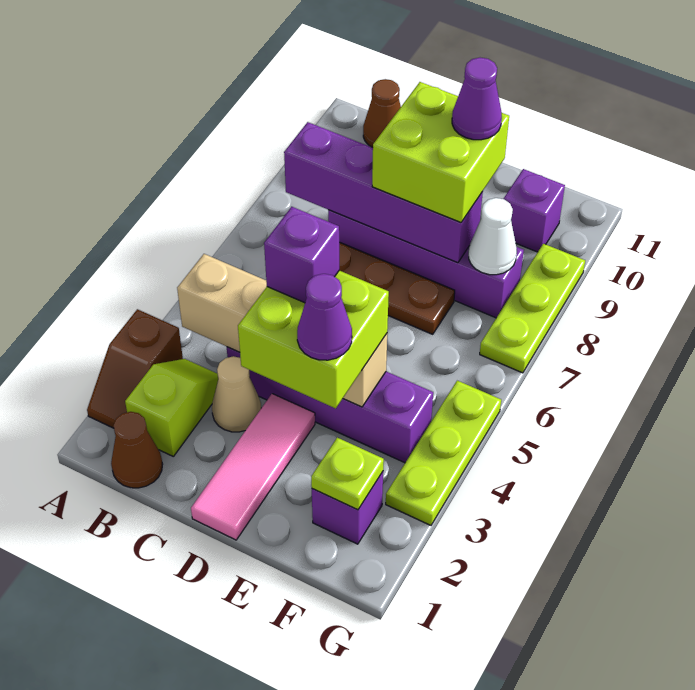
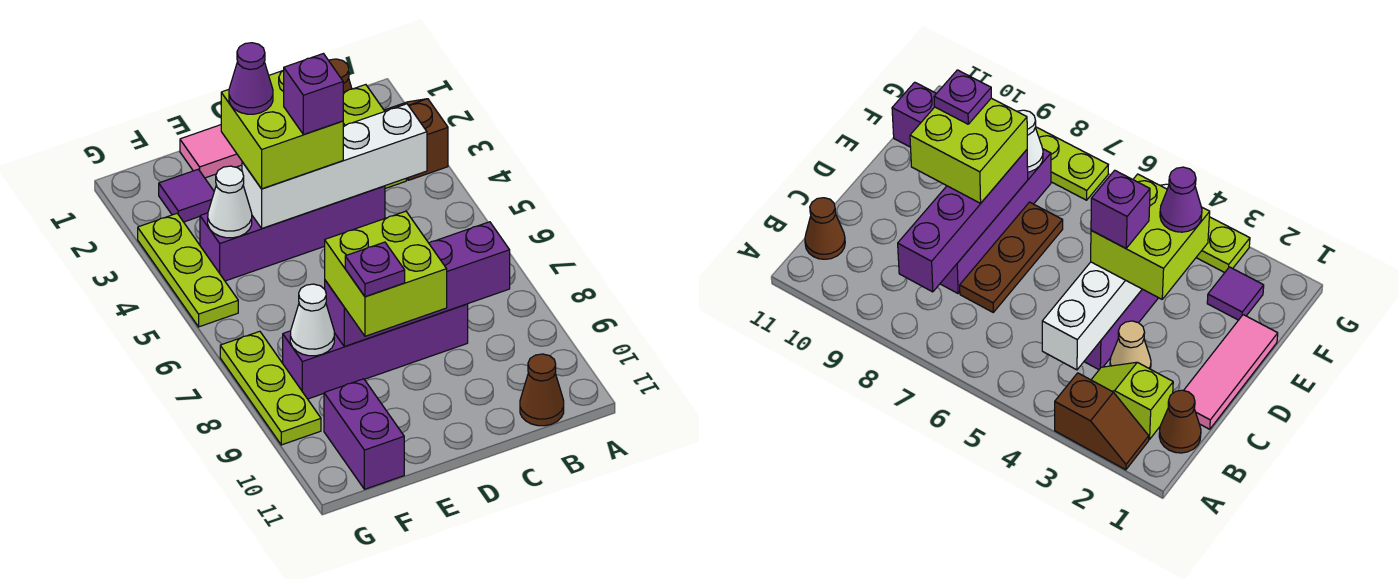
tan brick B4:E4 level 2 -> white brick B4:E4 level 2
pink tile D1:D3 level 1 -> pink tile C1:E1 level 1
purple cone E9 level 4 -> purple plate E9 level 4
purple brick F2 level 1 -> purple tile F2 level 1
lime plate F2 level 2 -> none
none -> white cone F4 level 2
purple brick F10 level 1 -> purple brick F10:F11 level 1

